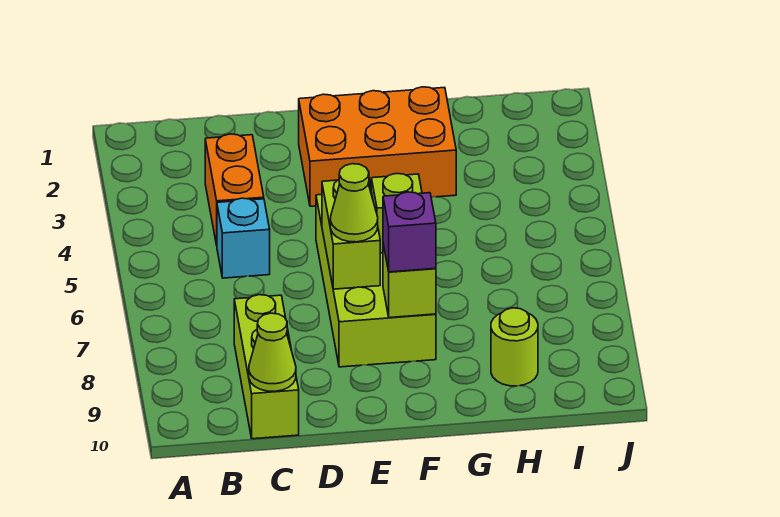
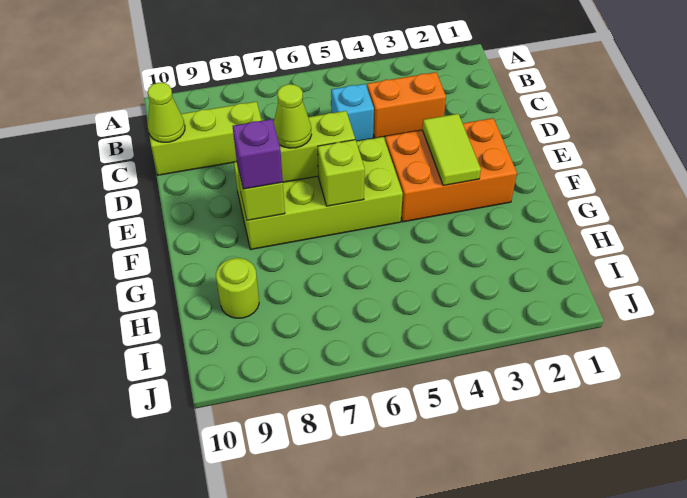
orange brick E2:G3 level 1 -> orange brick E2:F4 level 1
none -> lime tile E3:F3 level 2

